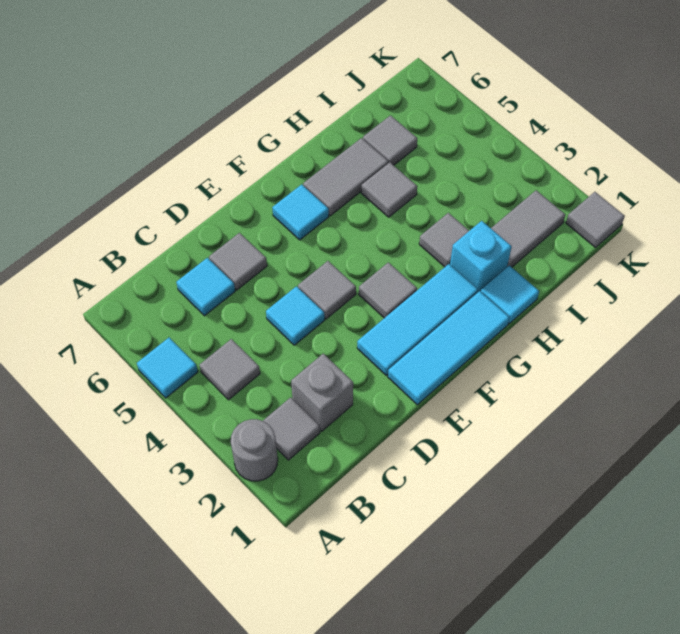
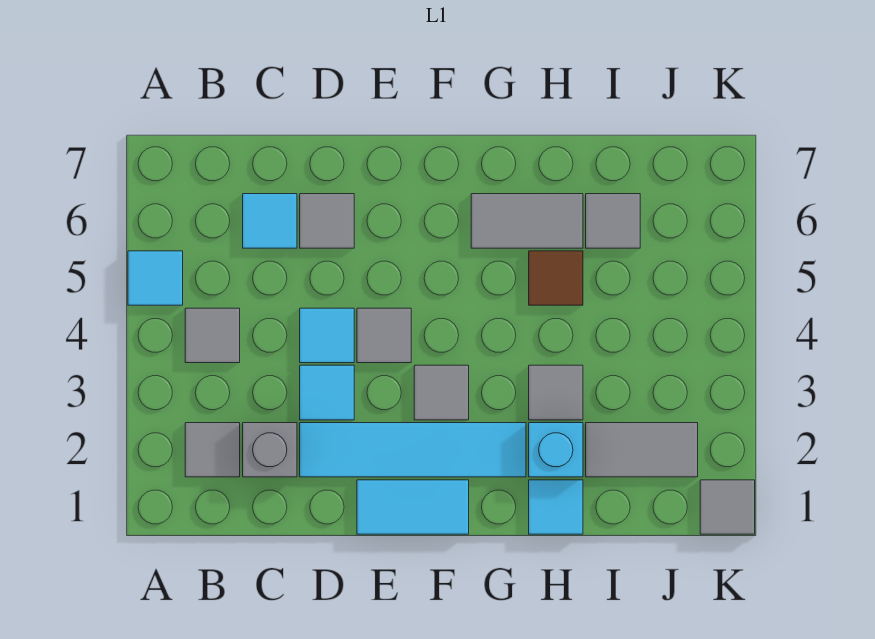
grey round brick A2 level 1 -> none
cyan tile E1:G1 level 1 -> cyan tile E1:F1 level 1
cyan tile E2:G2 level 1 -> cyan tile D2:G2 level 1
cyan tile F6 level 1 -> cyan tile D3 level 1
grey tile H5 level 1 -> brown tile H5 level 1

